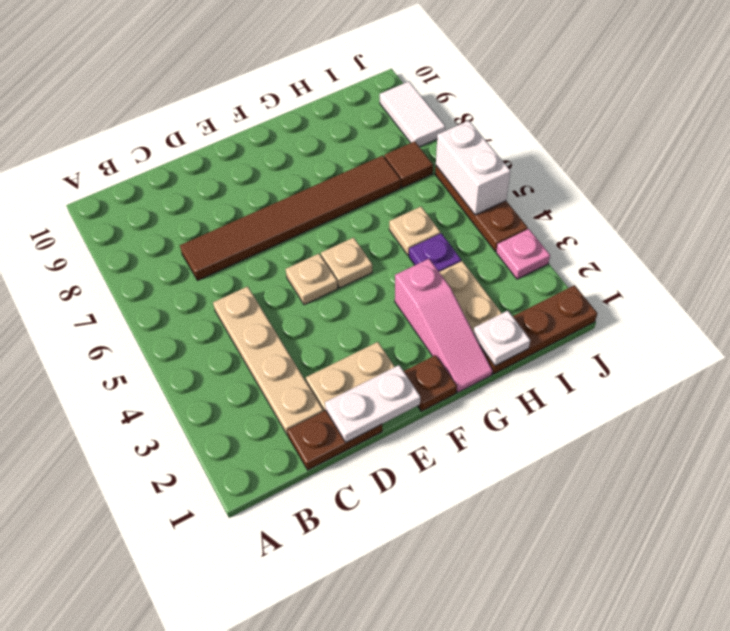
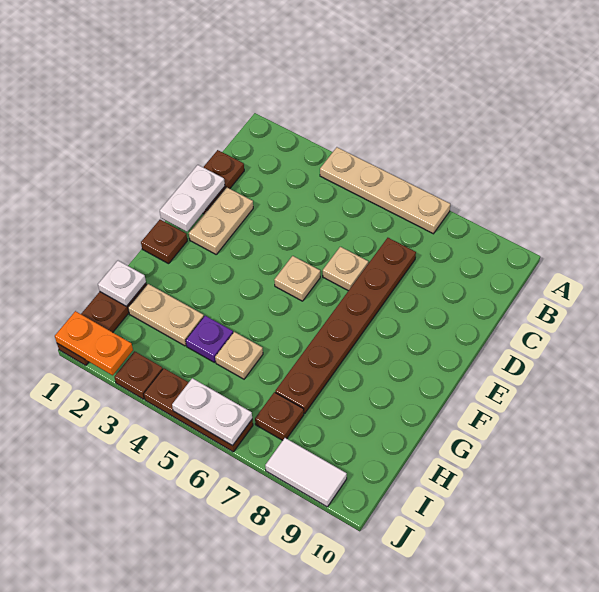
tan plate C2:C5 level 1 -> tan plate A4:A7 level 1
brown tile C7:H7 level 1 -> brown plate C7:H7 level 1
tan plate F5 level 1 -> tan plate D6 level 1
pink slope G1:G3 level 1 top 3 -> none
brown tile I7 level 1 -> brown plate I7 level 1
none -> orange plate J1:J2 level 2
pink plate J3 level 1 -> brown plate J3 level 1
white brick J5:J6 level 2 -> white plate J5:J6 level 2

